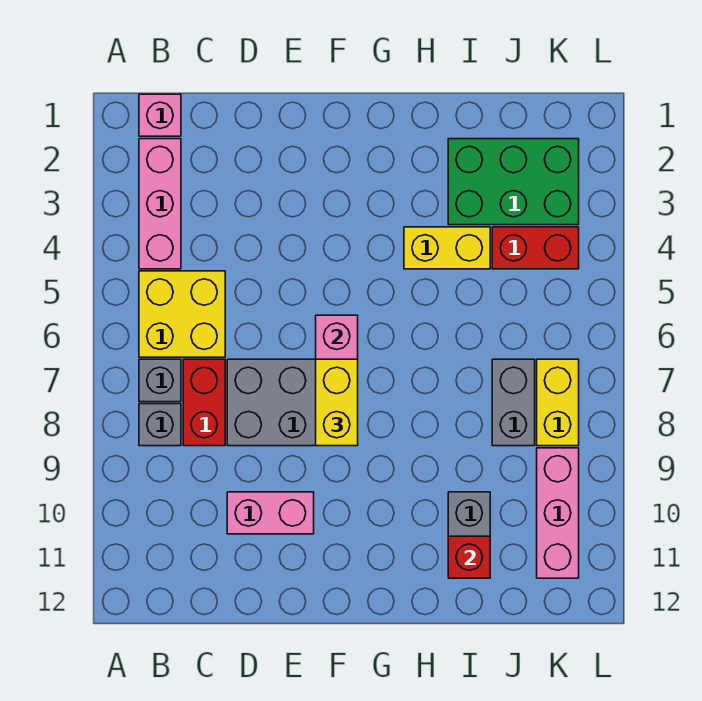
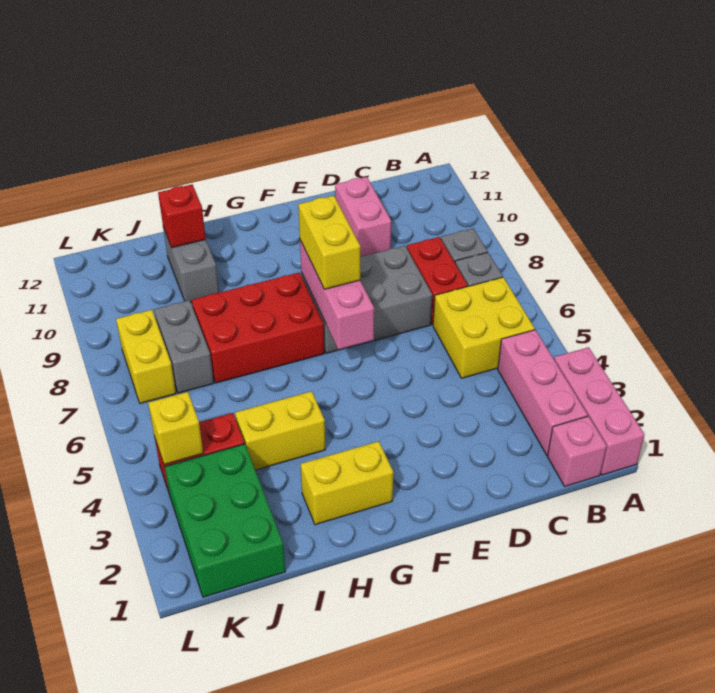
pink brick D10:E10 level 1 -> pink brick D10:D11 level 1
none -> yellow brick G2:H2 level 1
none -> red brick G7:I8 level 1
green brick I2:K3 level 1 -> green brick J1:K3 level 1
none -> yellow brick K4 level 2
pink brick K9:K11 level 1 -> pink brick A1:A3 level 1

